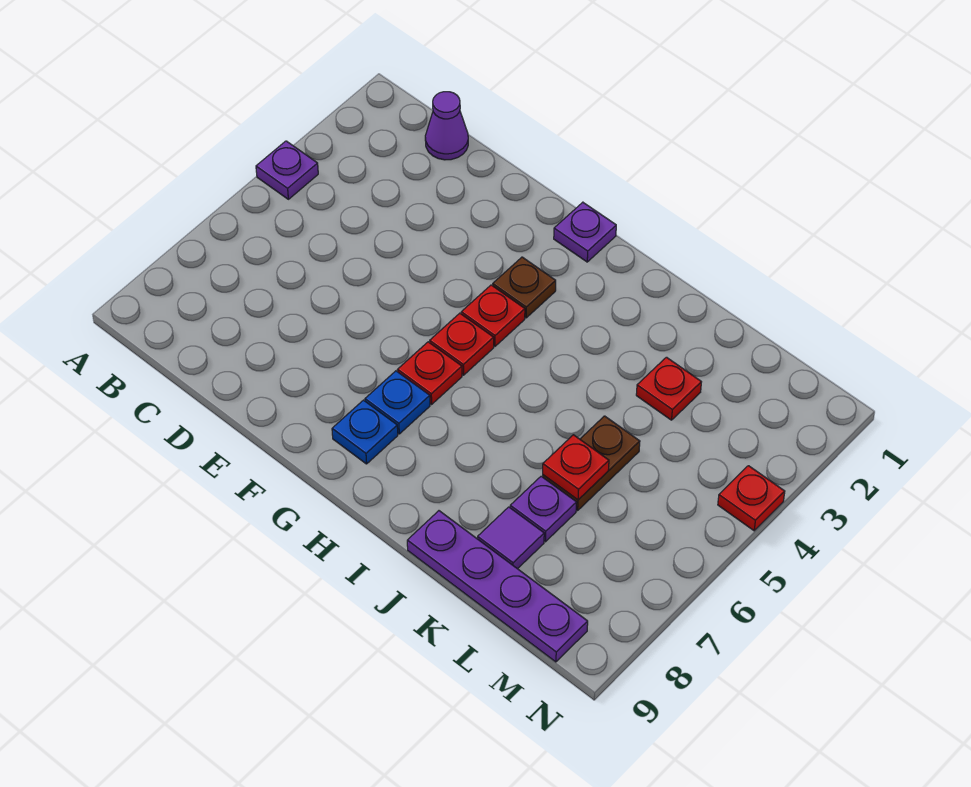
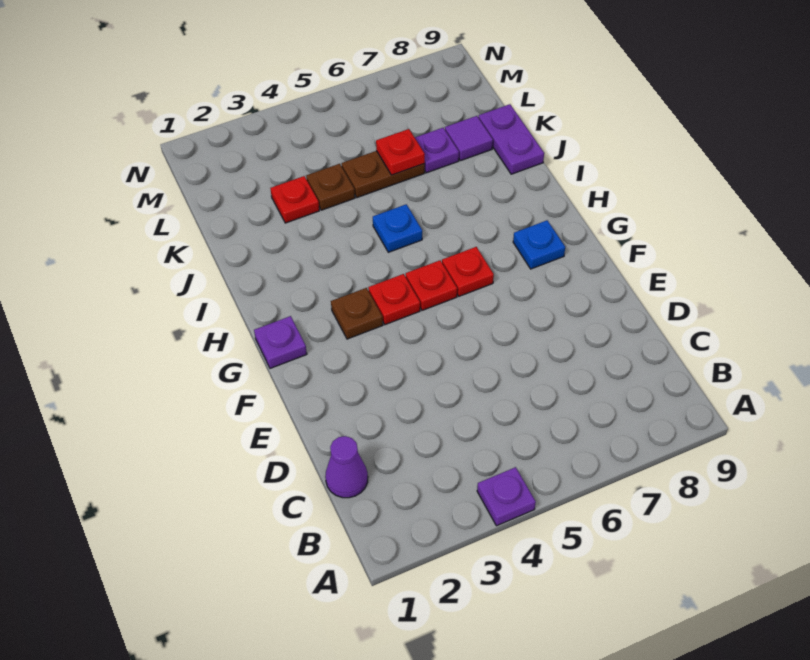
blue plate G7 level 1 -> blue plate I5 level 1
purple plate J9:M9 level 1 -> purple plate J9:K9 level 1
none -> brown plate K4 level 1
red plate N4 level 1 -> none

